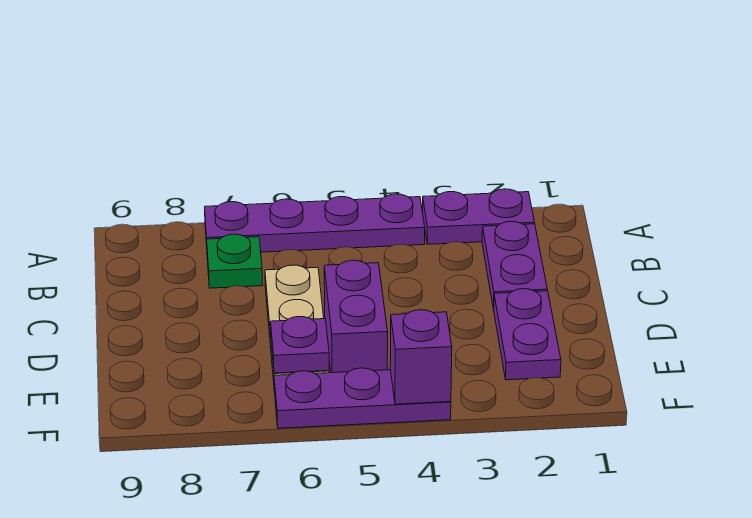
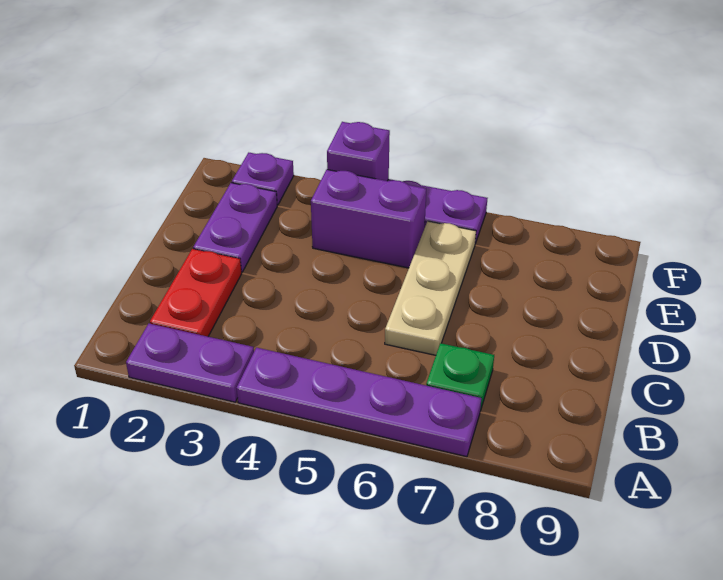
purple plate B2:C2 level 1 -> red plate B2:C2 level 1
purple brick D5:E5 level 1 -> purple brick E4:E5 level 1
purple plate E6 level 2 -> purple plate F2 level 1

